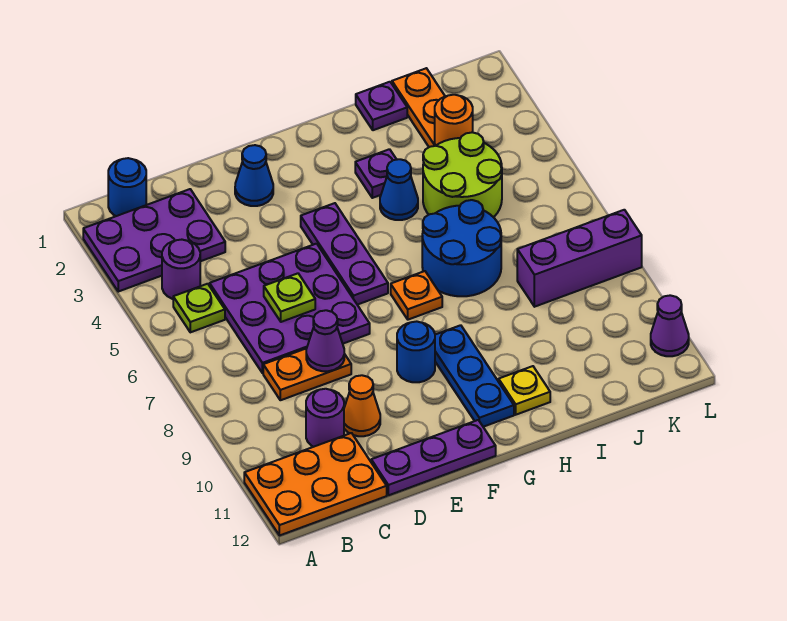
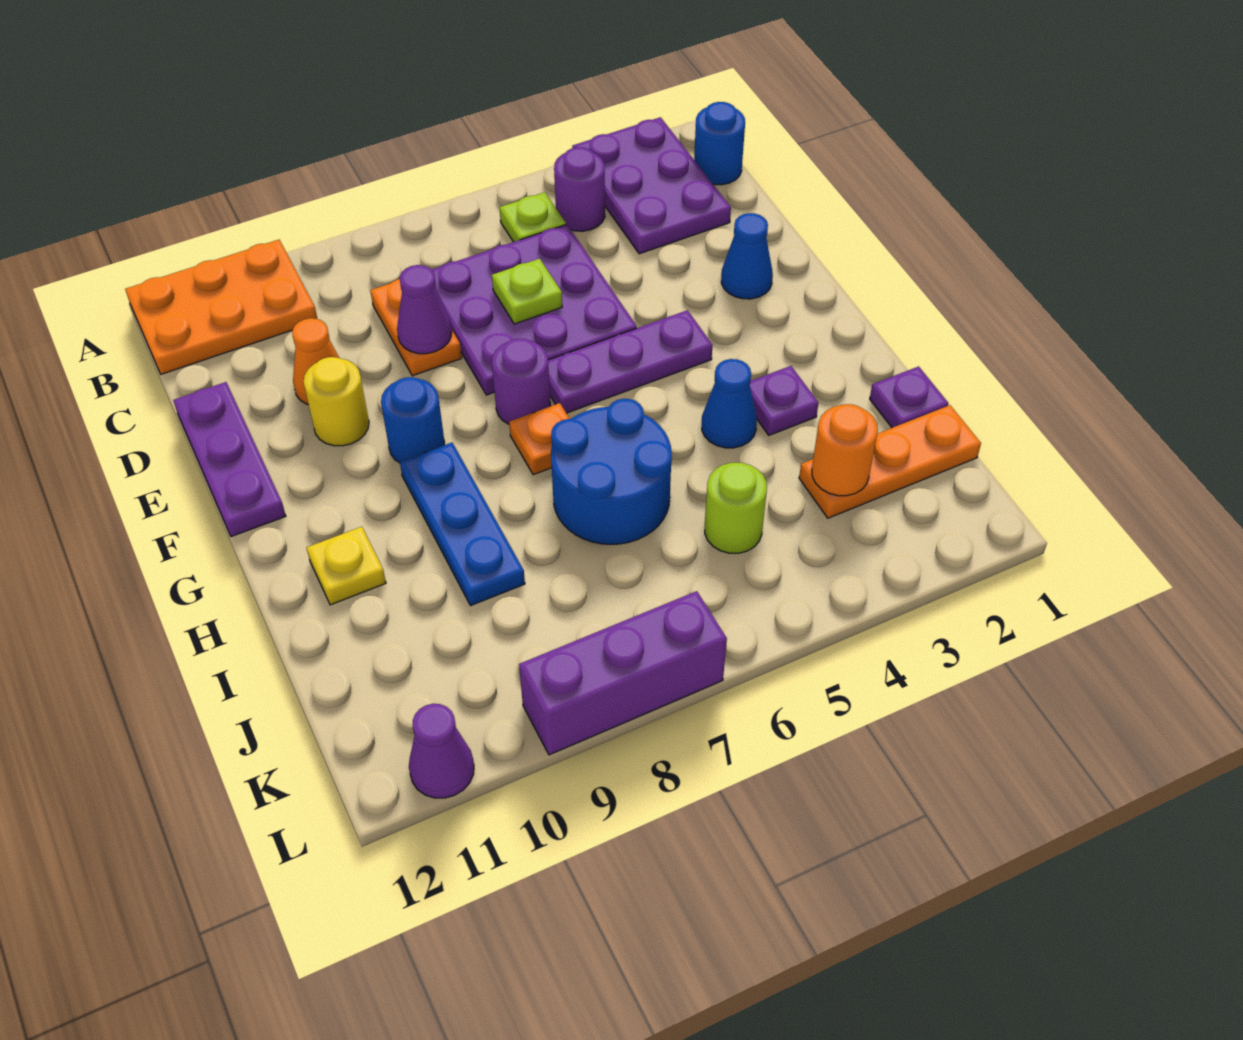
orange plate A11:C12 level 1 -> orange plate A10:B12 level 1
purple round brick C10 level 1 -> purple round brick F7 level 1
none -> yellow round brick E10 level 1
blue plate G9:G11 level 1 -> blue plate G9:I9 level 1
lime round brick I4:J5 level 1 -> lime round brick J5 level 1
purple brick J8:L8 level 1 -> purple brick L7:L9 level 1

